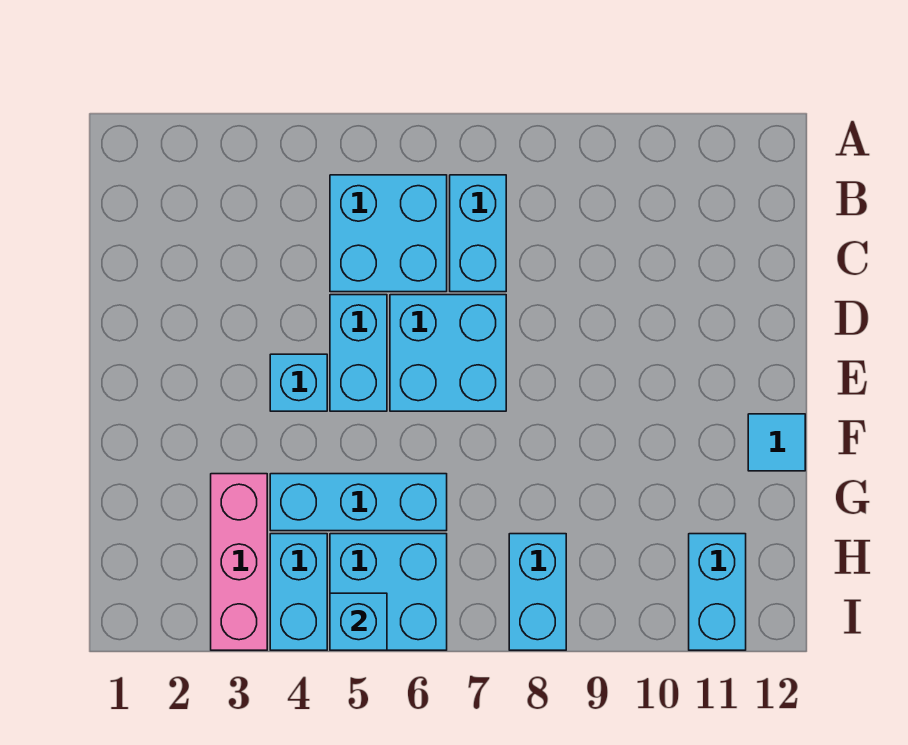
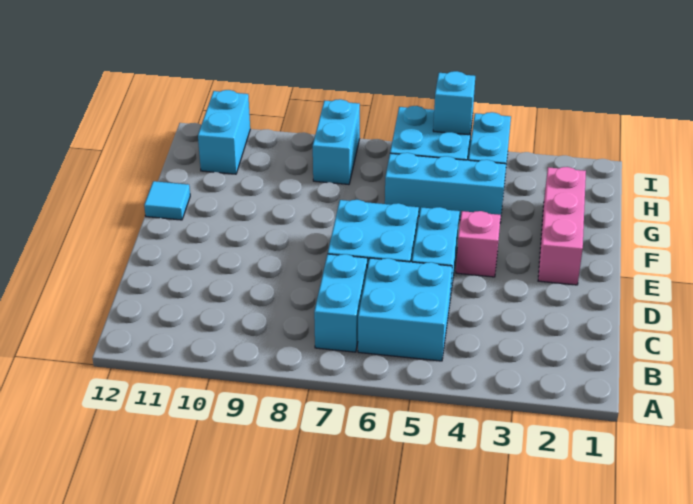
cyan brick E4 level 1 -> pink brick E4 level 1
pink brick G3:I3 level 1 -> pink brick E2:G2 level 1

